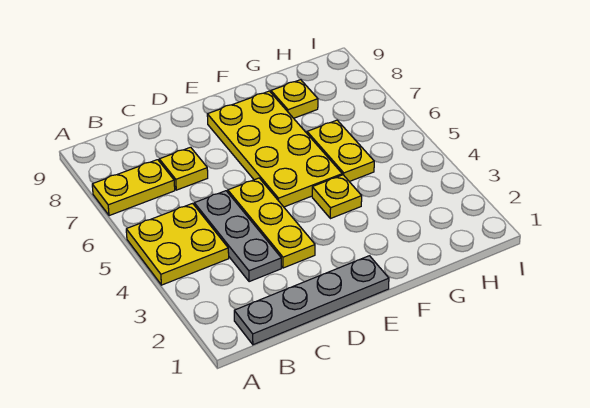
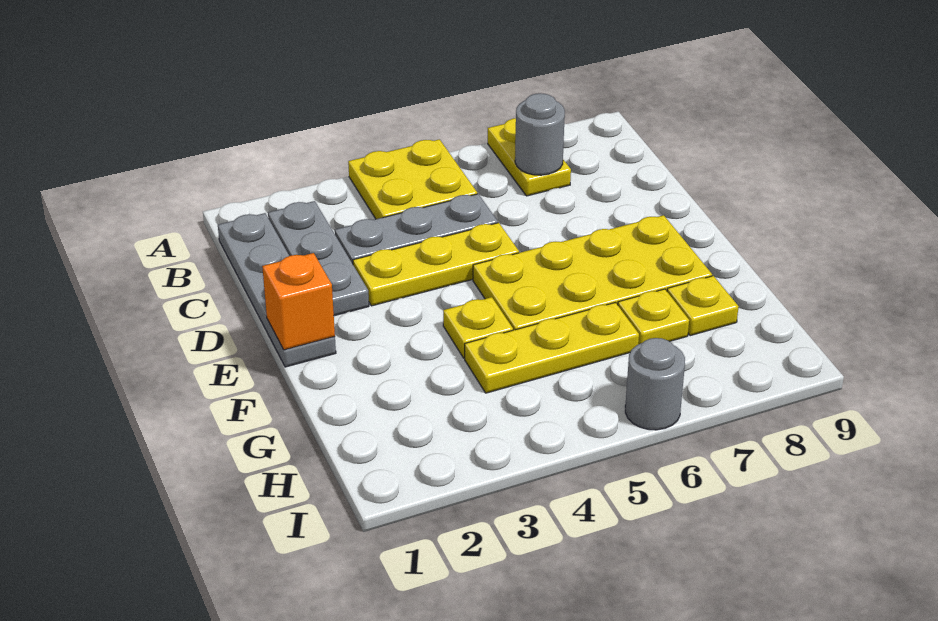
none -> grey plate B2:D2 level 1
none -> grey round brick B7 level 2
yellow plate C7 level 1 -> yellow plate G7 level 1
none -> orange brick E1 level 2
yellow plate G5:G6 level 1 -> yellow plate G4:G6 level 1
none -> grey round brick I6 level 1

